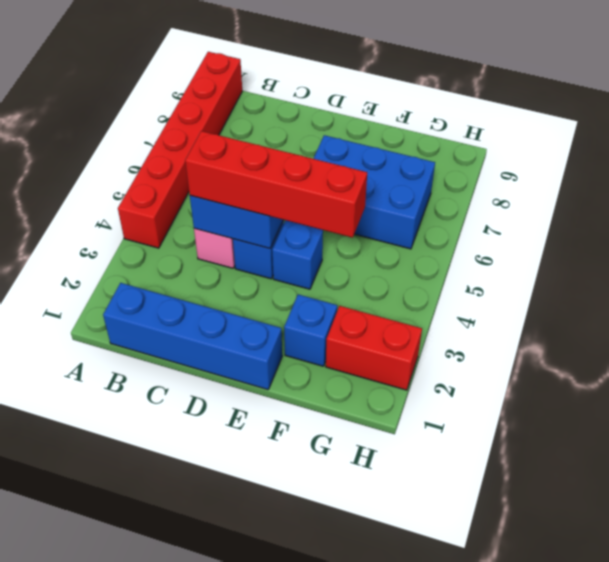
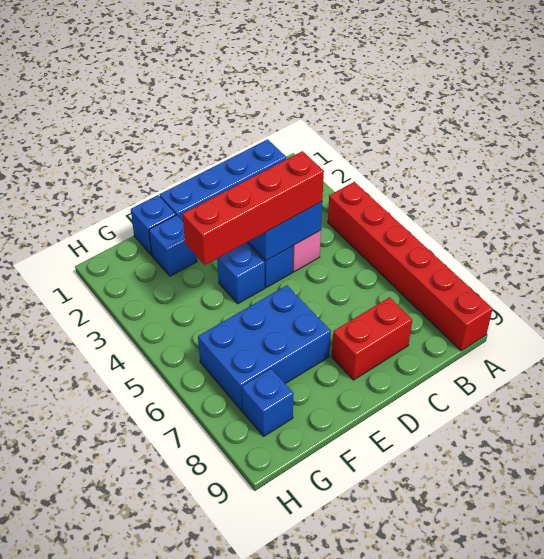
none -> blue brick F1 level 1
red brick G2:H2 level 1 -> red brick C8:D8 level 1
none -> blue brick G8 level 1

